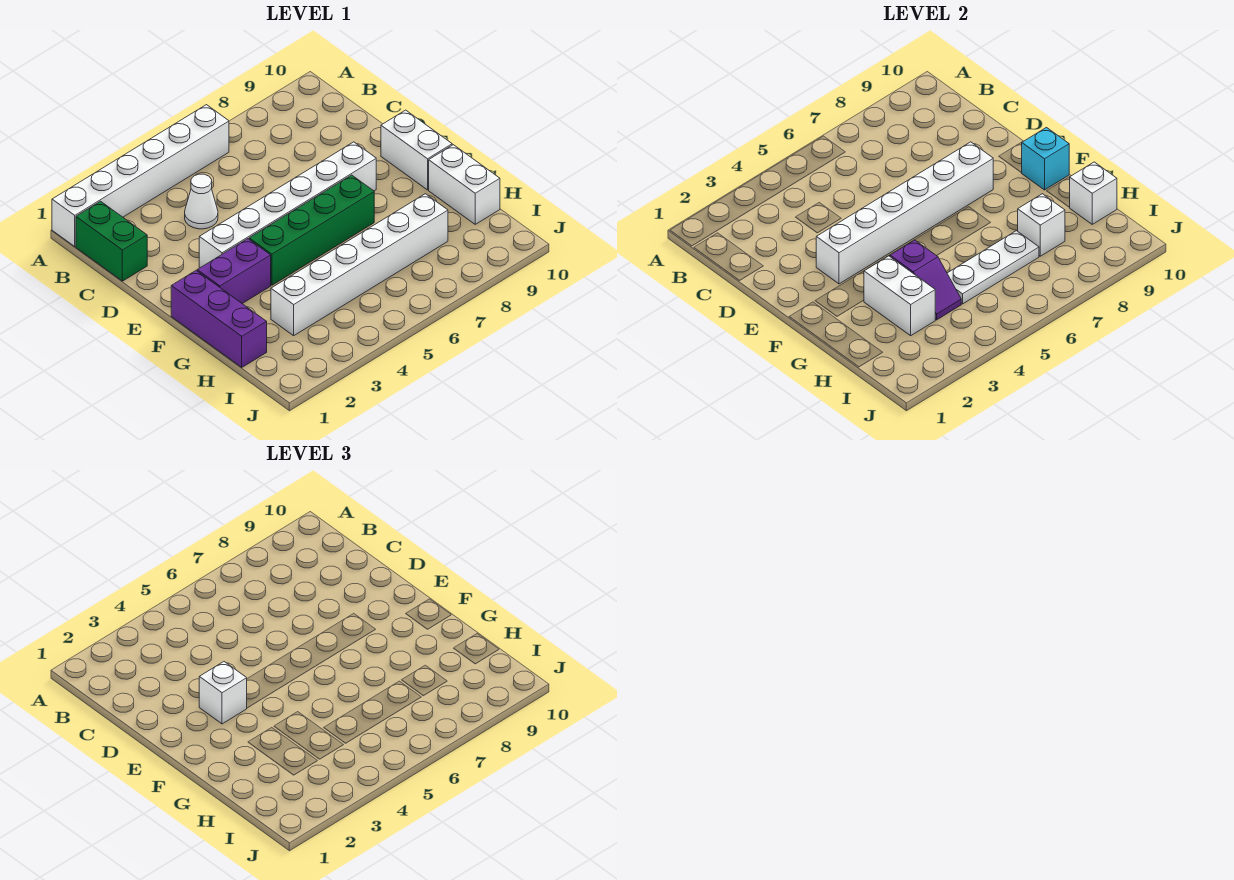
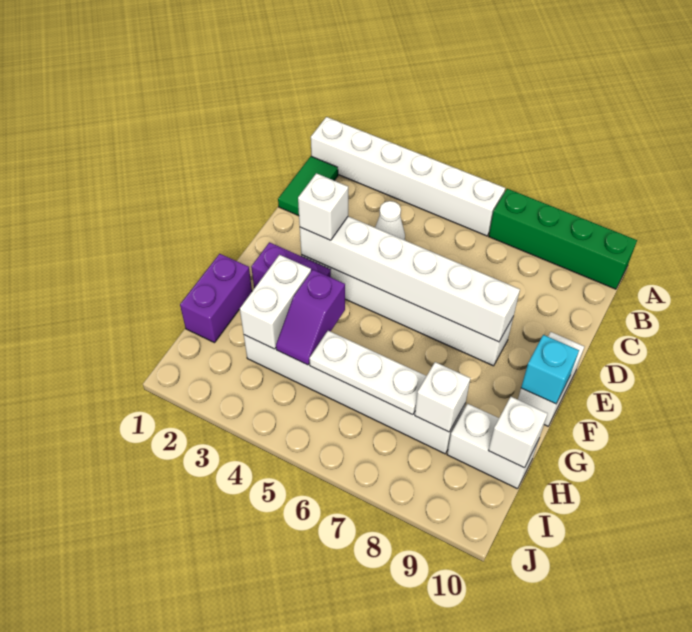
green brick B1:C1 level 1 -> green tile B1:C1 level 1
purple brick F1:H1 level 1 -> purple brick G1:H1 level 1
green brick F4:F7 level 1 -> green brick A7:A10 level 1
white brick G10:H10 level 1 -> white brick H9:H10 level 1

